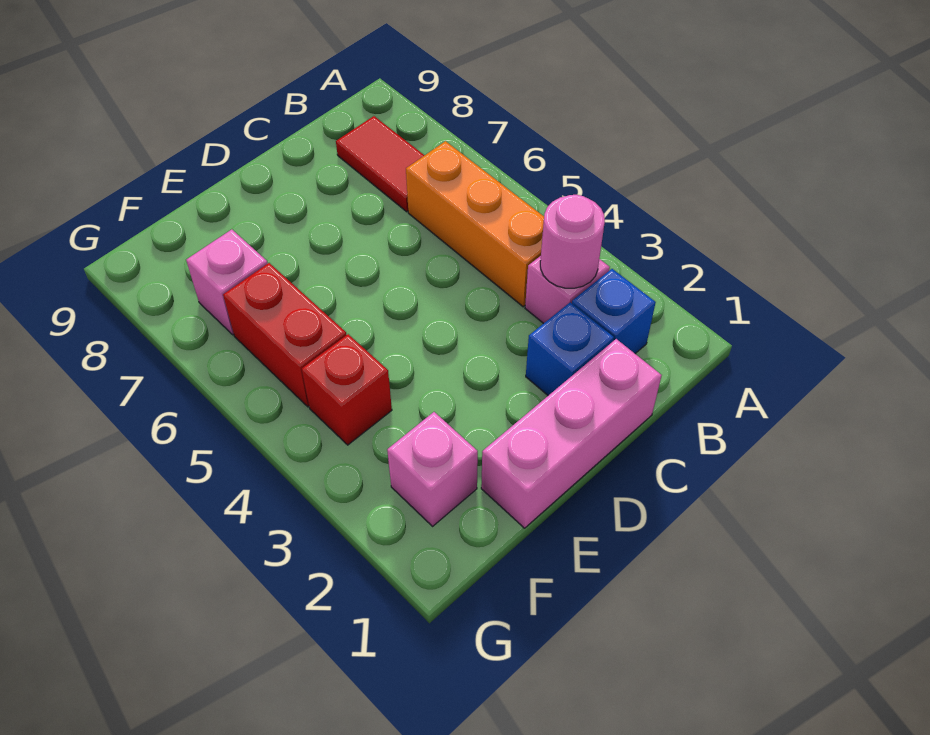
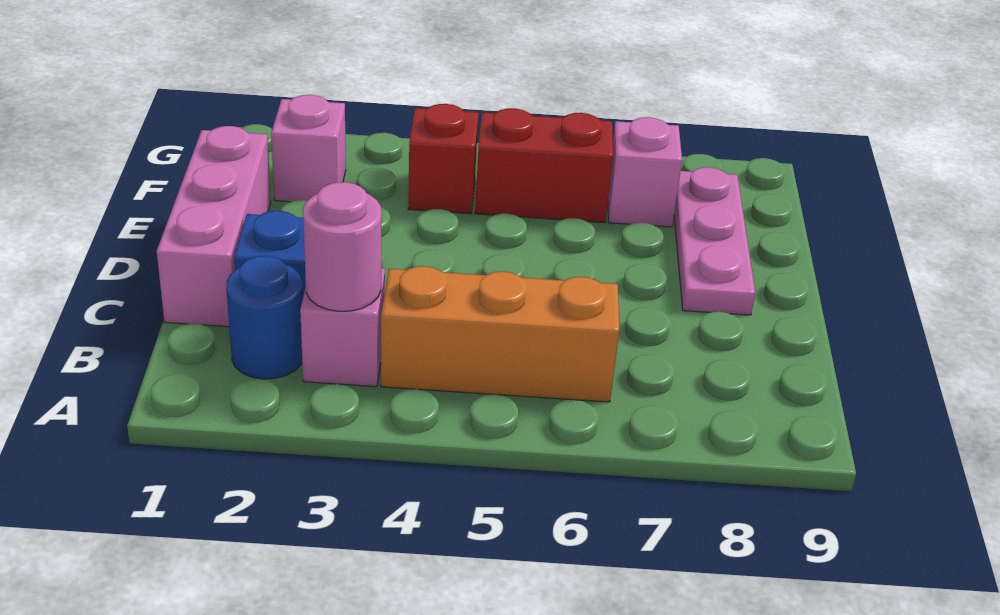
blue brick B2 level 1 -> blue round brick B2 level 1
red tile B7:B8 level 1 -> none
none -> pink plate D8:F8 level 1

